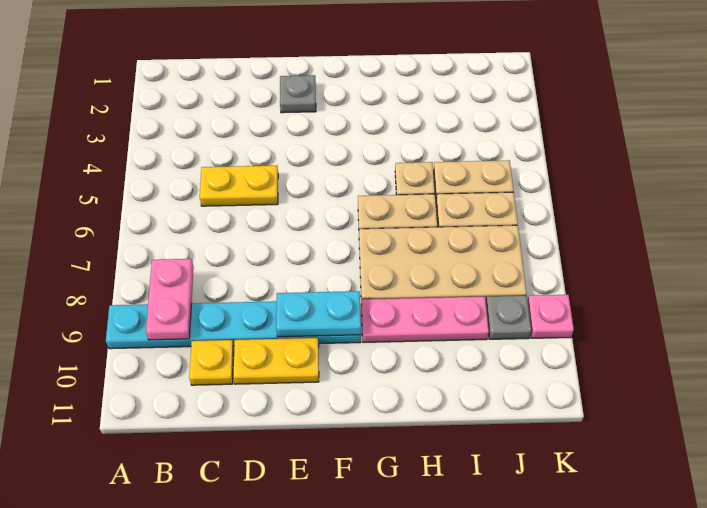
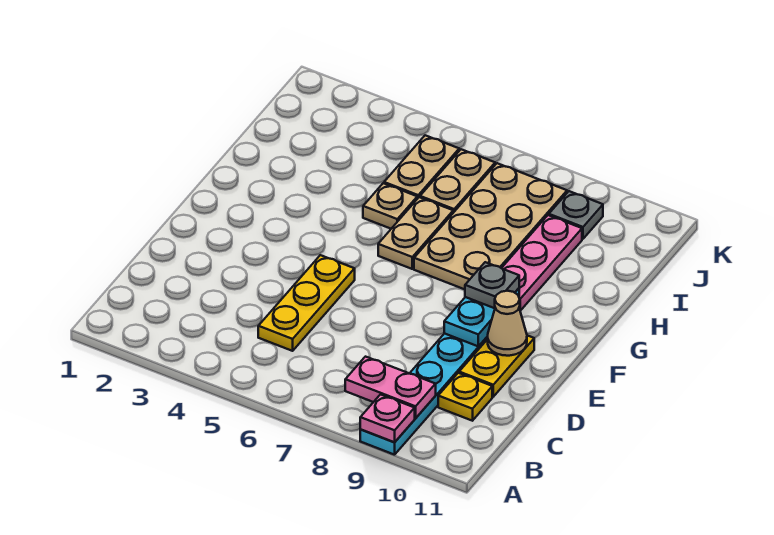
yellow plate C5:D5 level 1 -> yellow plate C5:E5 level 1
grey plate E2 level 1 -> grey plate F9 level 3
none -> tan cone E10 level 2
pink plate K9 level 1 -> pink plate A9 level 2

